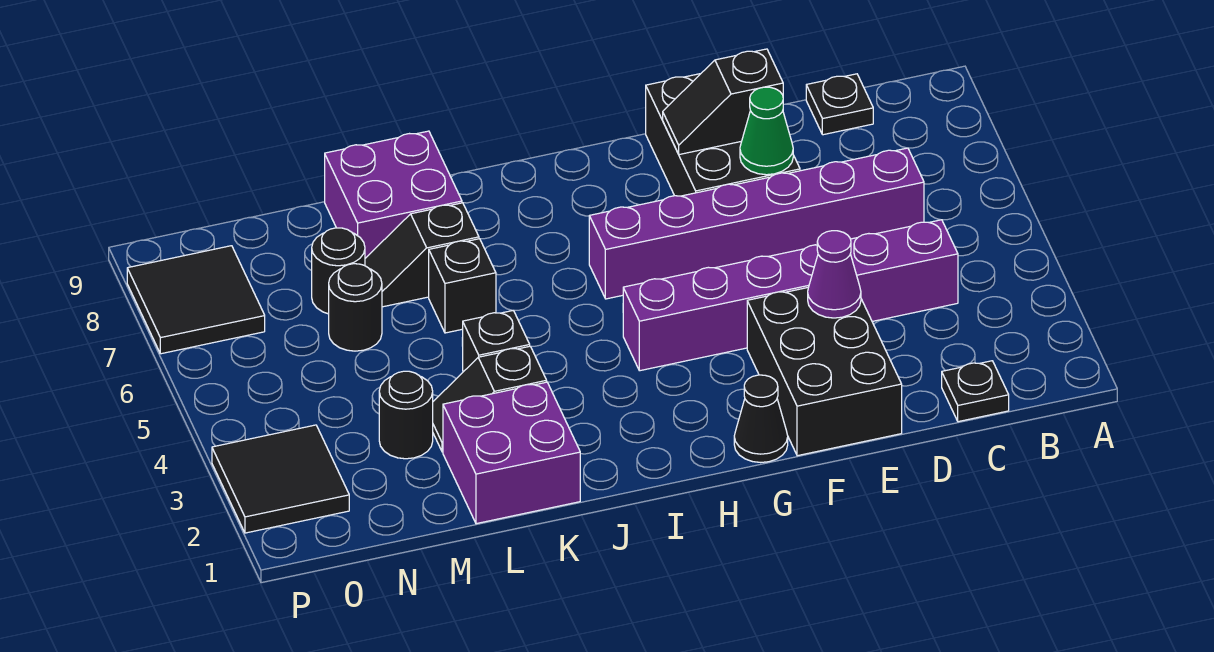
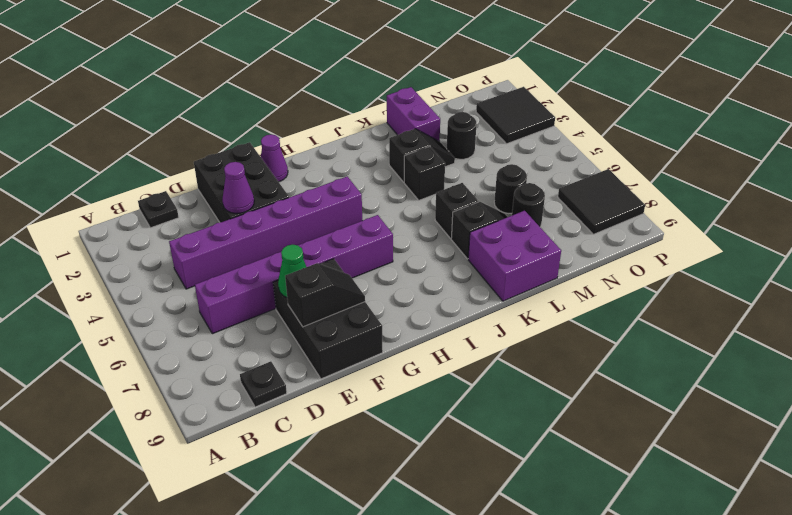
black cone G1 level 1 -> purple cone G1 level 1
purple brick K1:L2 level 1 -> purple brick L1:L2 level 1

